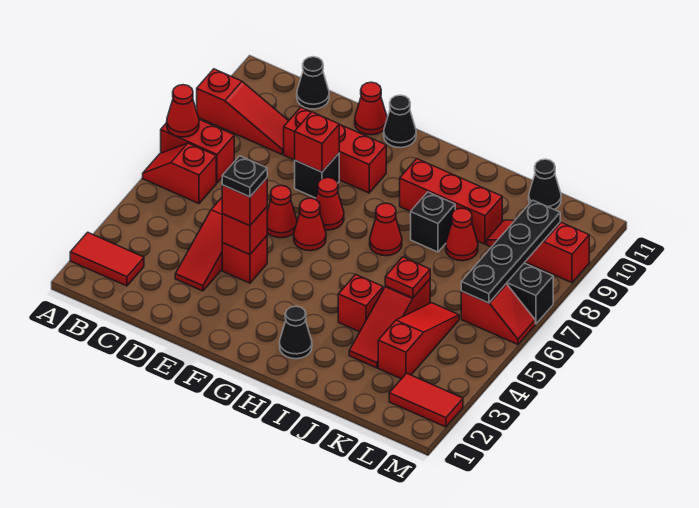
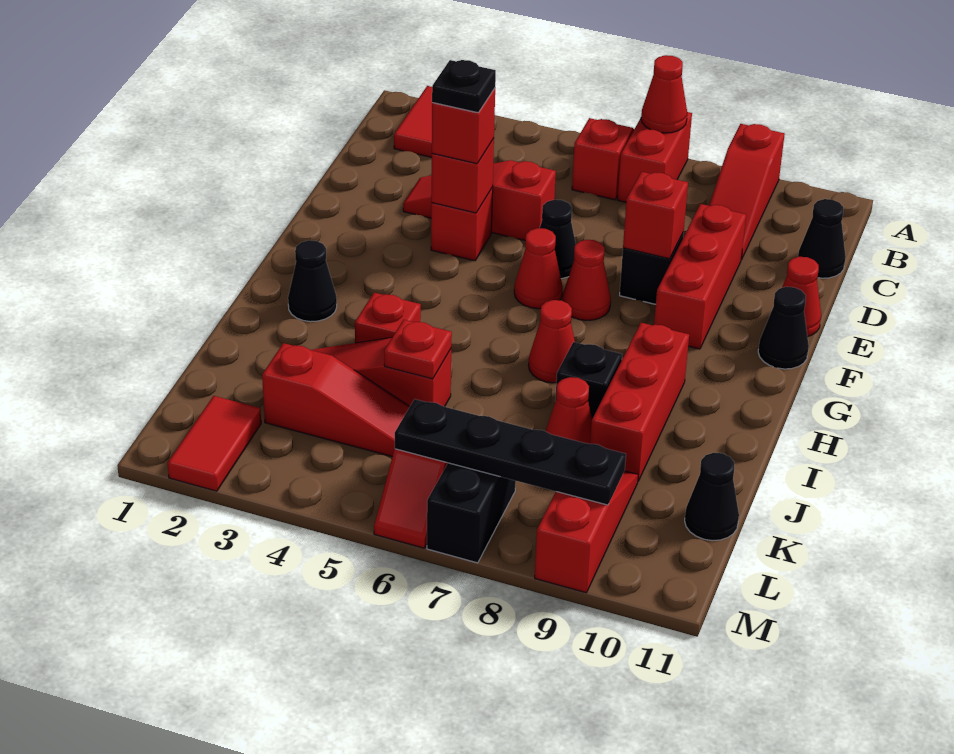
red cone E6 level 1 -> black cone E6 level 1

